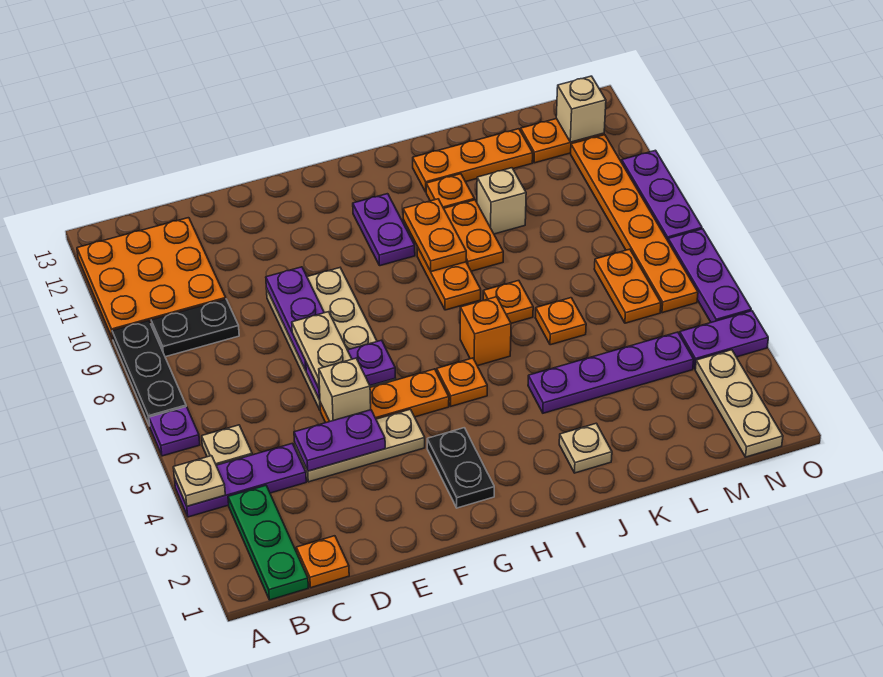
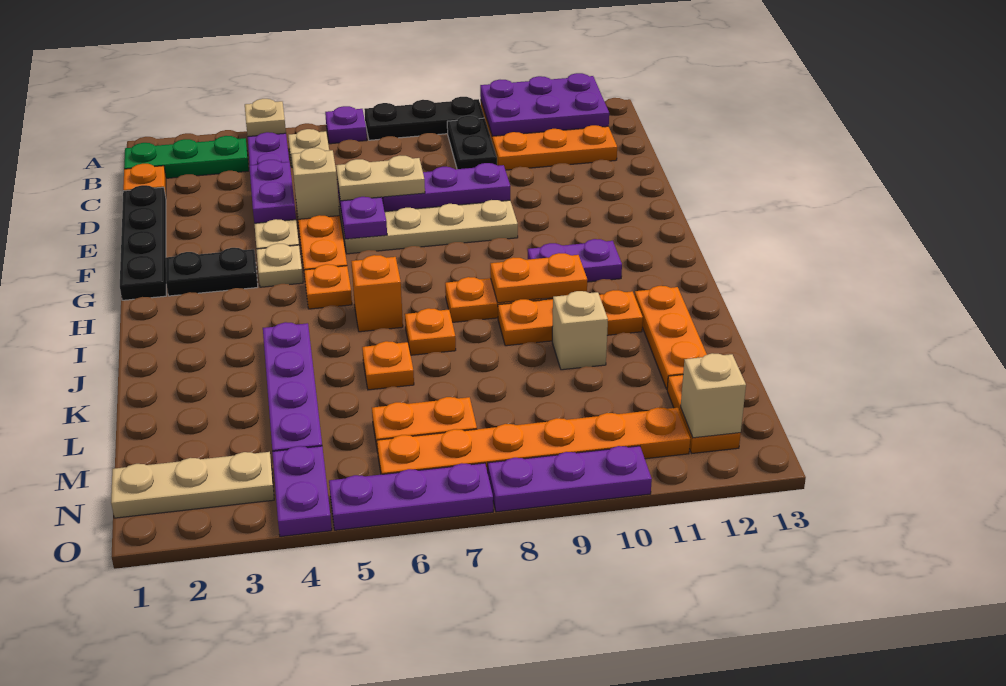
none -> purple plate A10:B12 level 2
none -> black plate D1:G1 level 1
tan plate J2 level 1 -> tan plate G4 level 1

